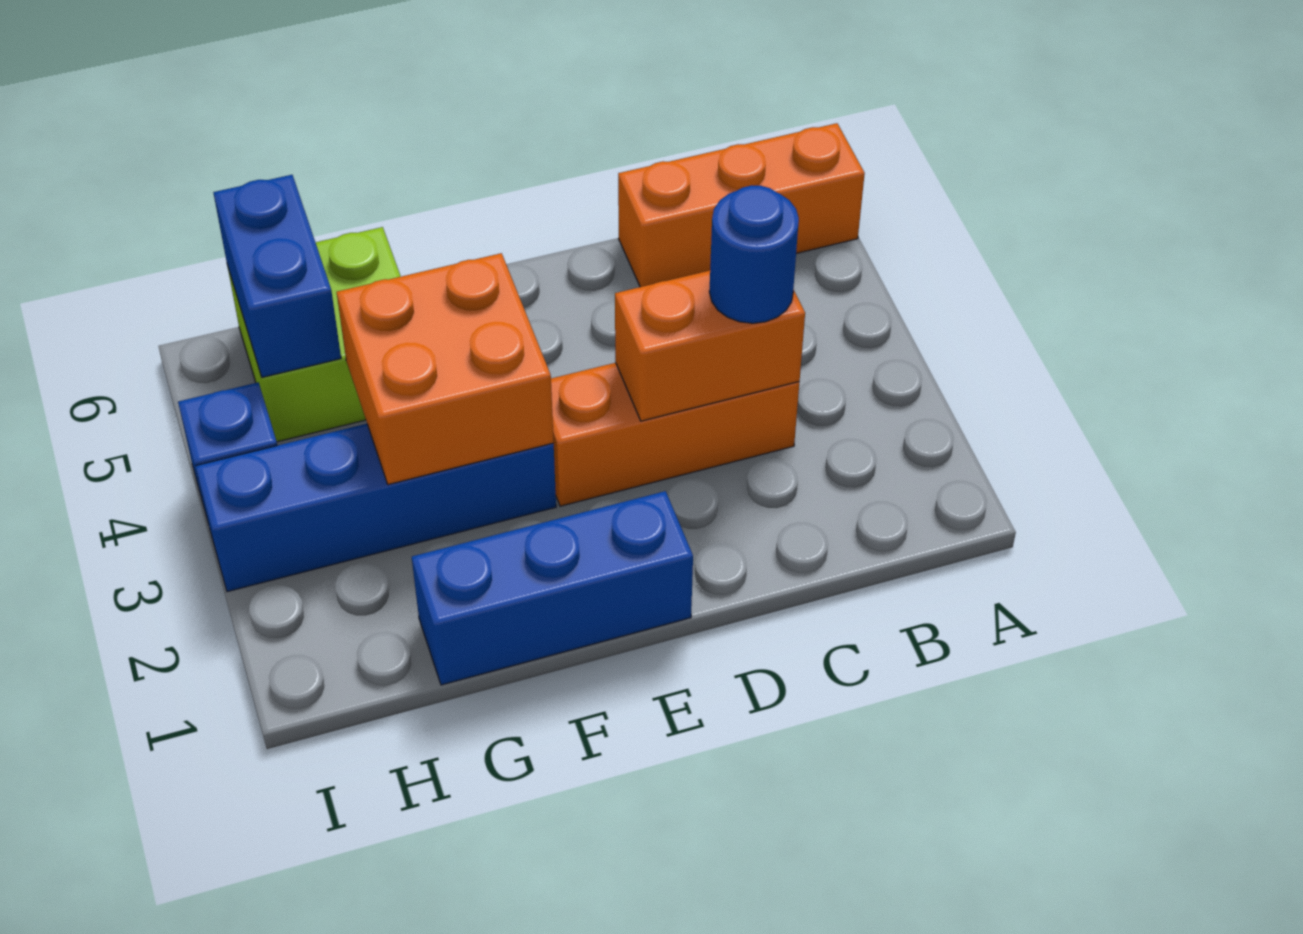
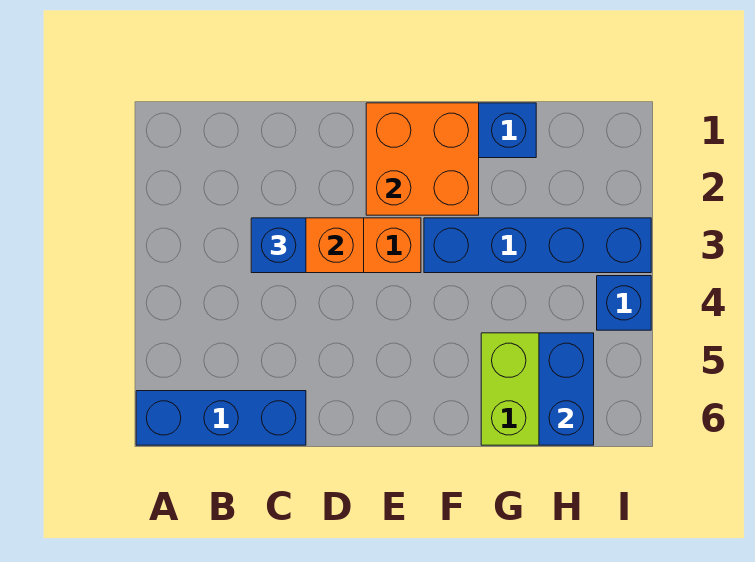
orange brick A6:C6 level 1 -> blue brick A6:C6 level 1
blue round brick C3 level 3 -> blue brick C3 level 3
orange brick F3:G4 level 2 -> orange brick E1:F2 level 2

